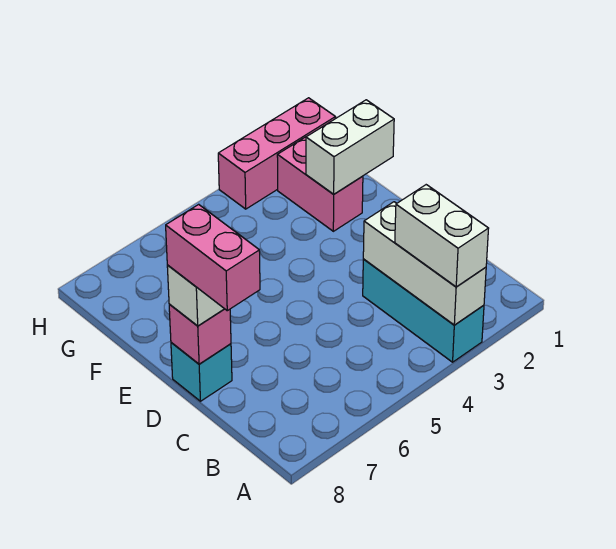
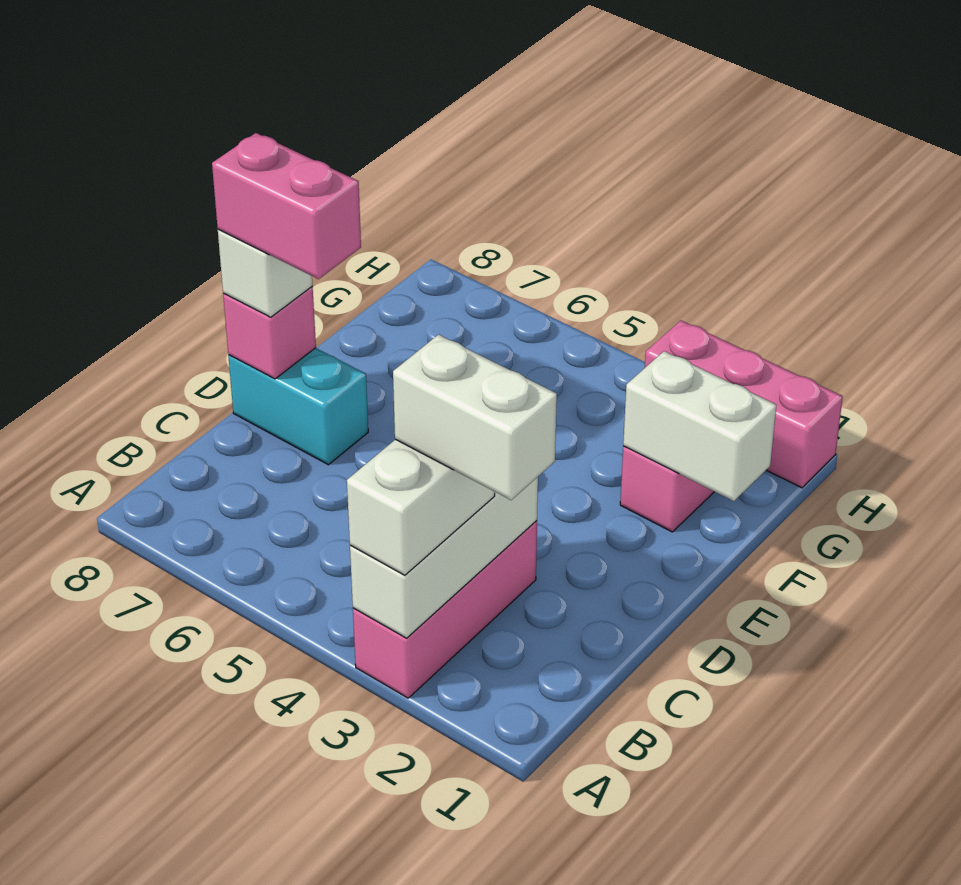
cyan brick A3:C3 level 1 -> pink brick A3:C3 level 1
none -> white brick B2:B3 level 4
pink brick C8:D8 level 4 -> pink brick D7:D8 level 4
cyan brick D8 level 1 -> cyan brick D7:D8 level 1

